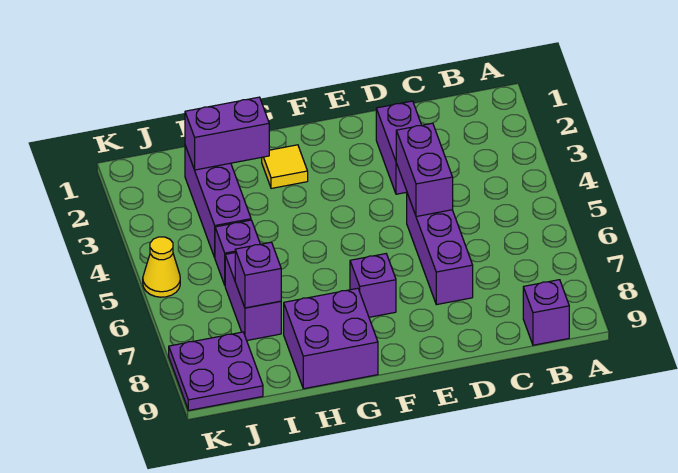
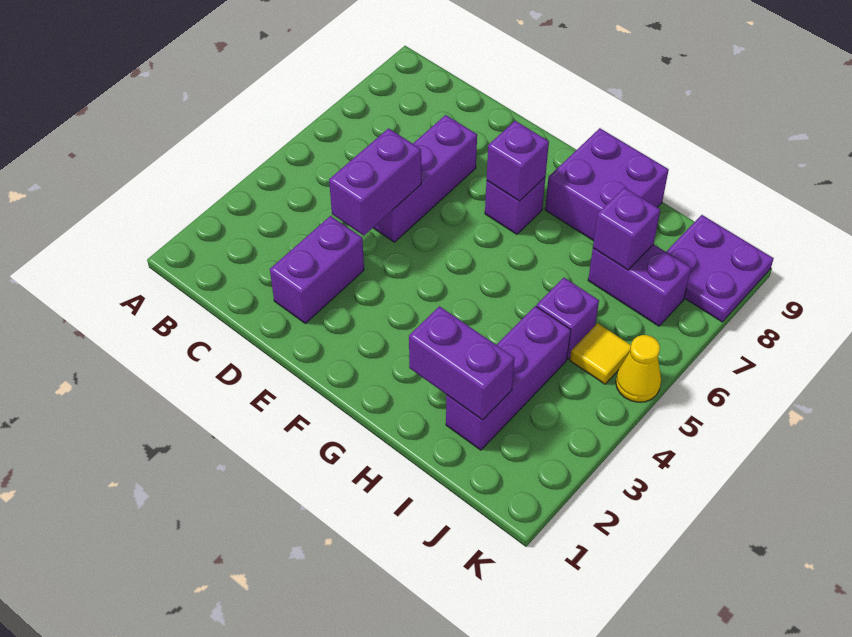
purple brick B9 level 1 -> purple brick F7 level 2
yellow tile G2 level 1 -> yellow tile J5 level 1
purple brick I6:I7 level 1 -> purple brick I7:J7 level 1

